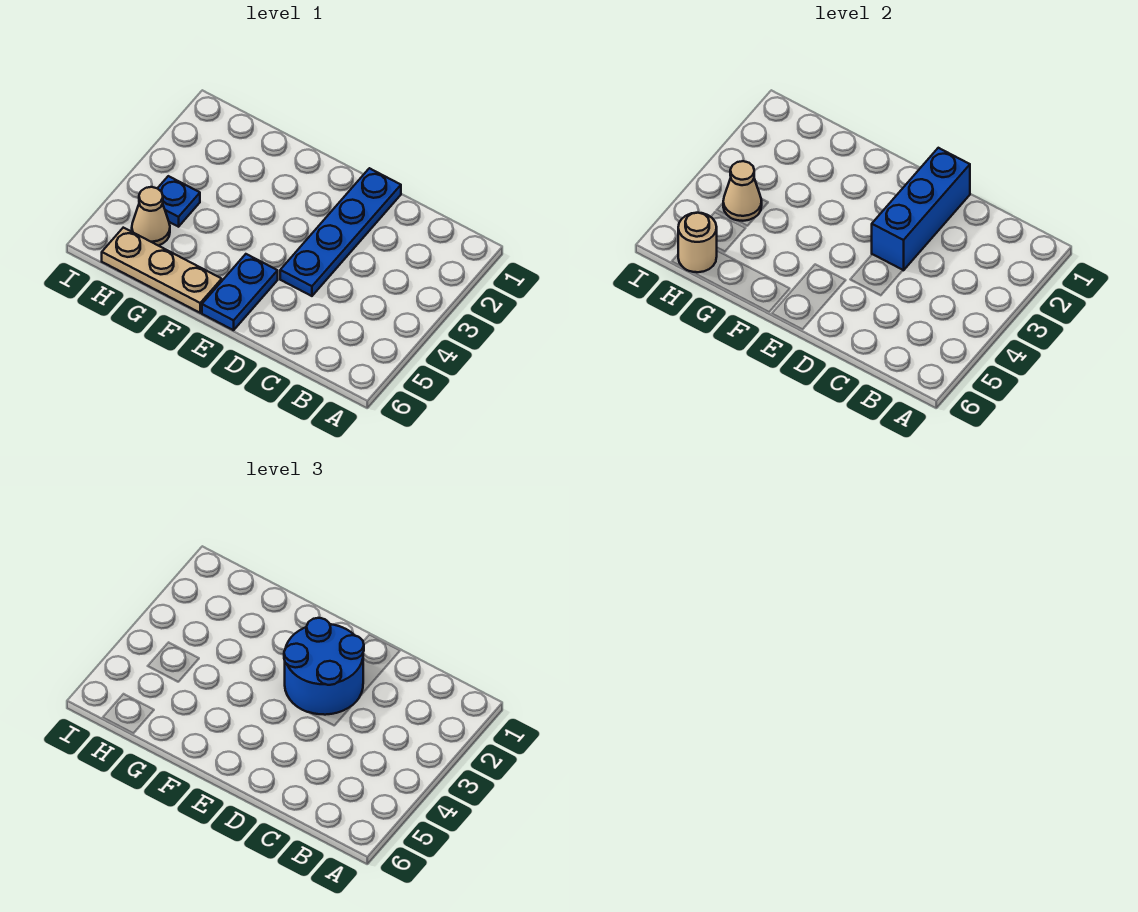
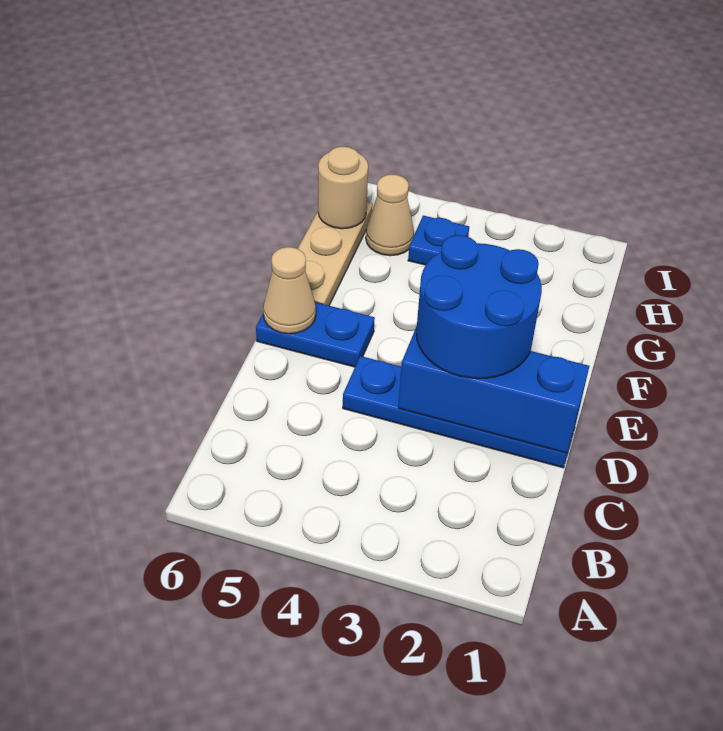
tan cone H4 level 2 -> tan cone E6 level 2

